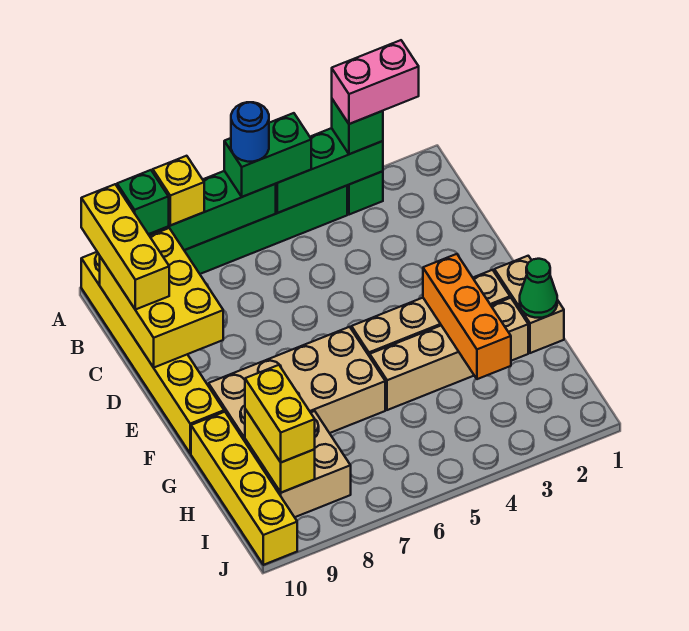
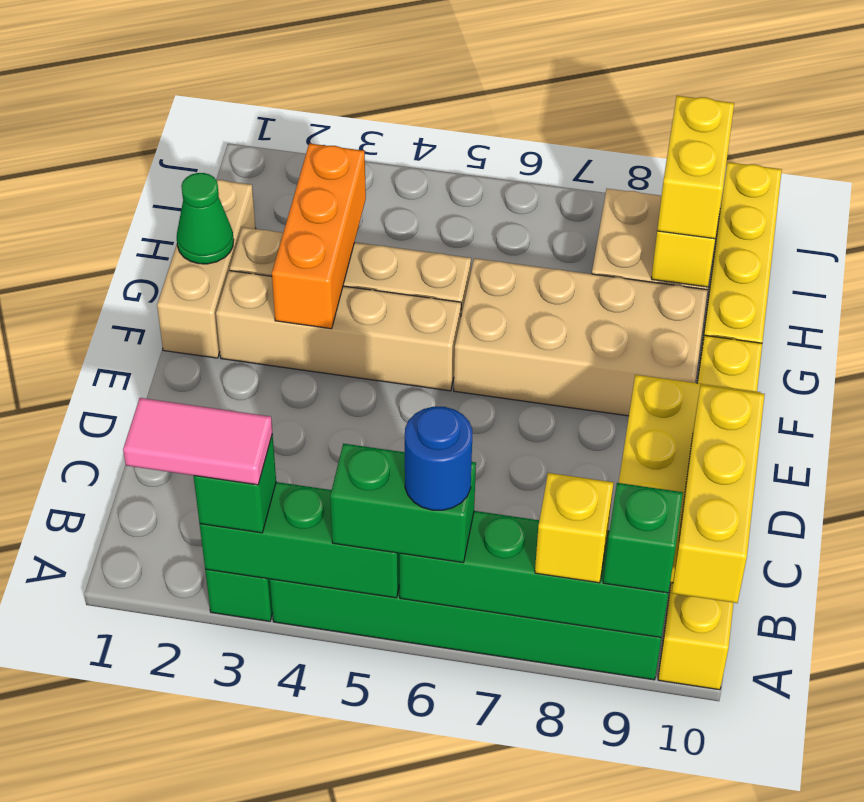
pink brick A2:A3 level 4 -> pink tile A2:A3 level 4
tan brick F1:G1 level 1 -> tan brick F1:H1 level 1

